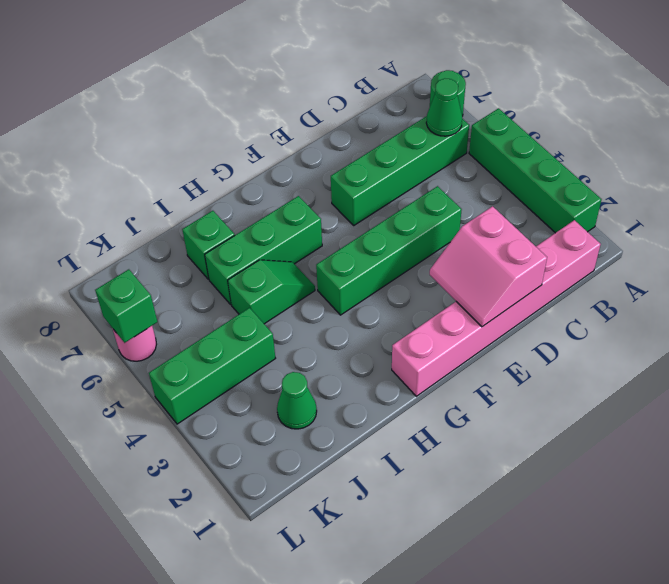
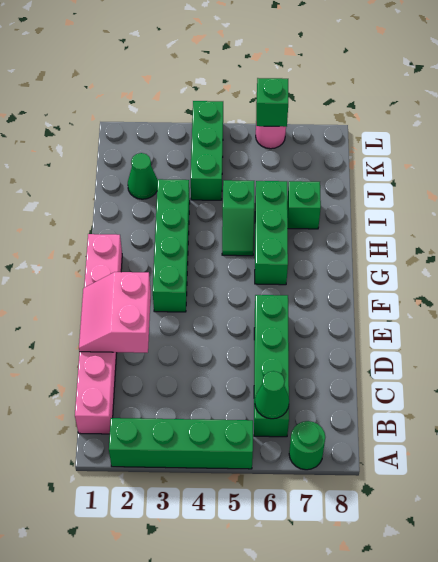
pink slope D1:E2 level 2 top D -> pink slope D1:E2 level 2 top 2
green brick D4:G4 level 1 -> green brick F3:I3 level 1

